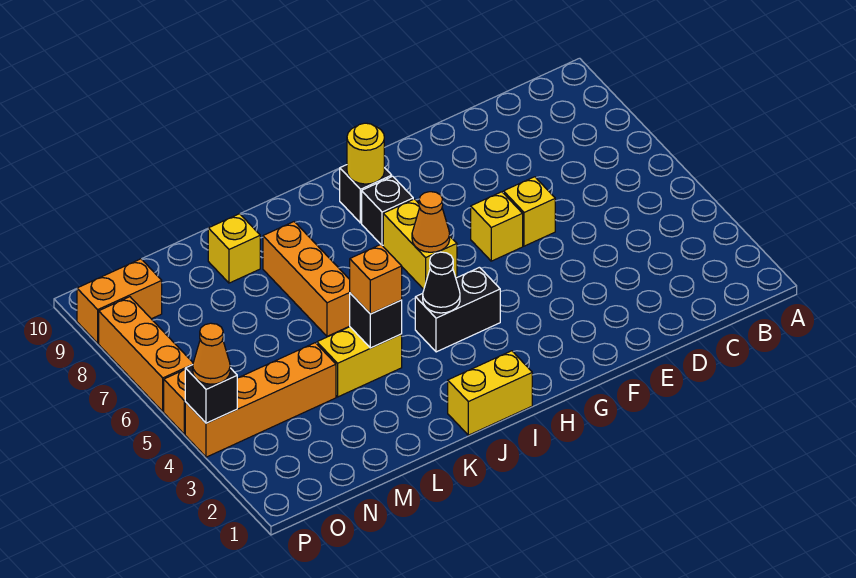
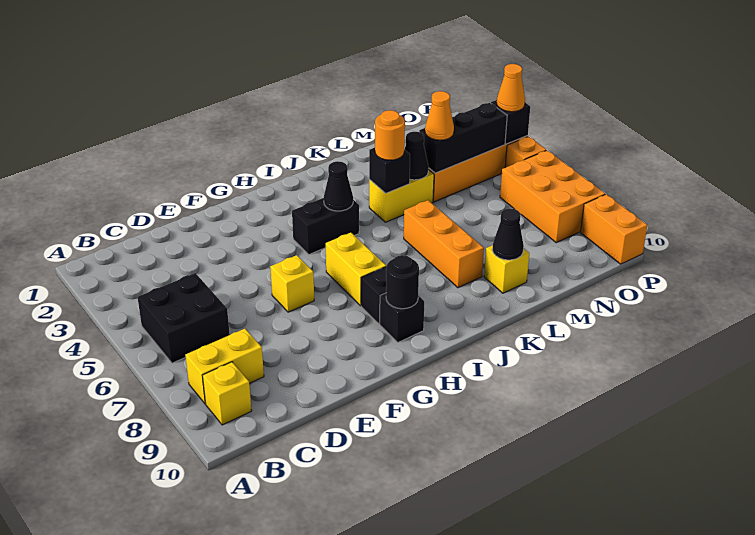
none -> black brick B5:C6 level 1
yellow brick E6 level 1 -> yellow brick B9 level 1
orange cone H6 level 2 -> orange cone M4 level 3
yellow round brick H9 level 2 -> black round brick H9 level 2
yellow brick I1:J1 level 1 -> yellow brick B8:C8 level 1
orange brick K4 level 3 -> orange round brick K4 level 3
none -> black cone L4 level 2
none -> black cone L9 level 2
none -> black brick M4:O4 level 2
orange brick O9:P9 level 1 -> orange brick P9:P10 level 1
orange brick P6:P8 level 1 -> orange brick O6:P8 level 1

